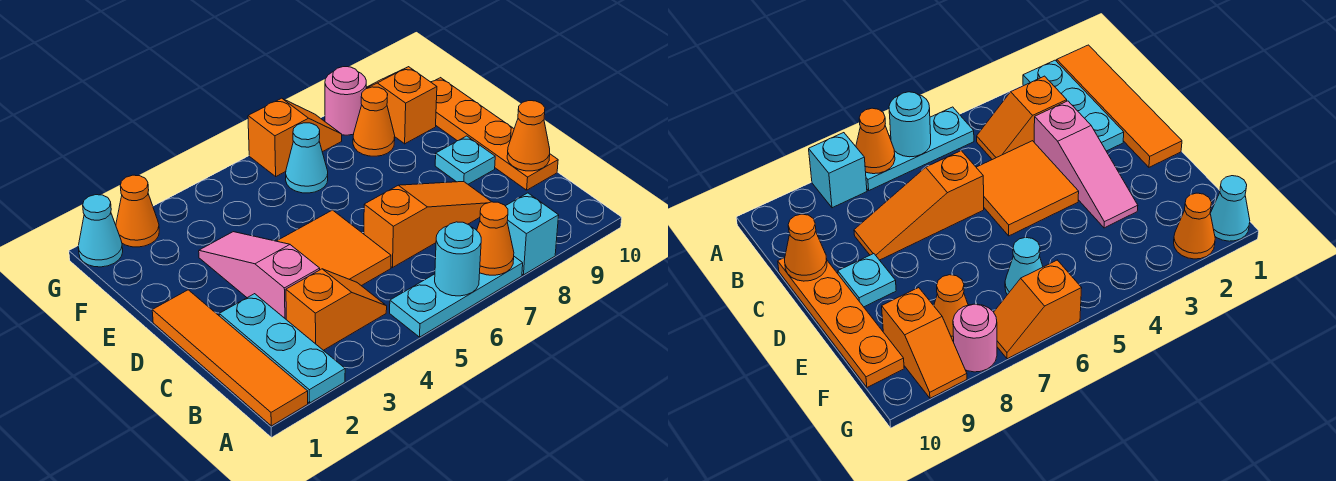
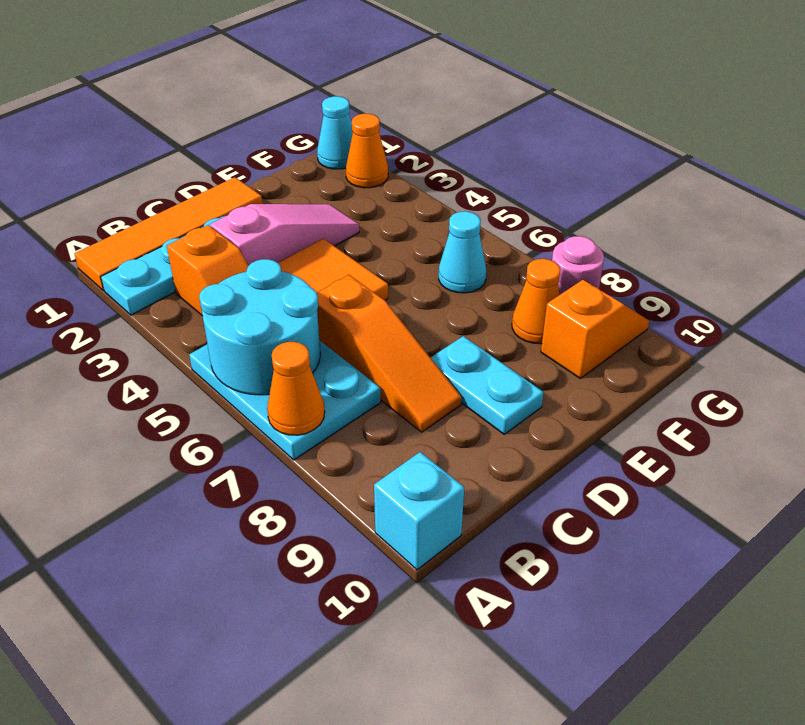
cyan plate A5:A7 level 1 -> cyan plate A5:B7 level 1
cyan round brick A6 level 2 -> cyan round brick A5:B6 level 2
cyan brick A8 level 1 -> cyan brick A10 level 1
orange plate C10:F10 level 1 -> none
orange cone C10 level 2 -> none
cyan plate D9 level 1 -> cyan plate D8:D9 level 1
orange slope G6:G7 level 1 top 6 -> none

